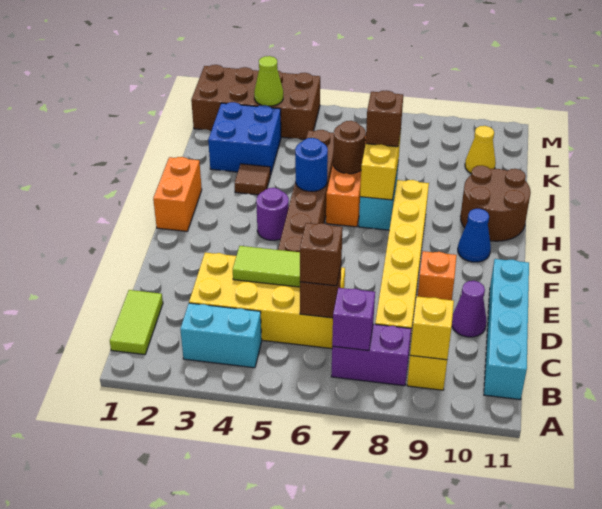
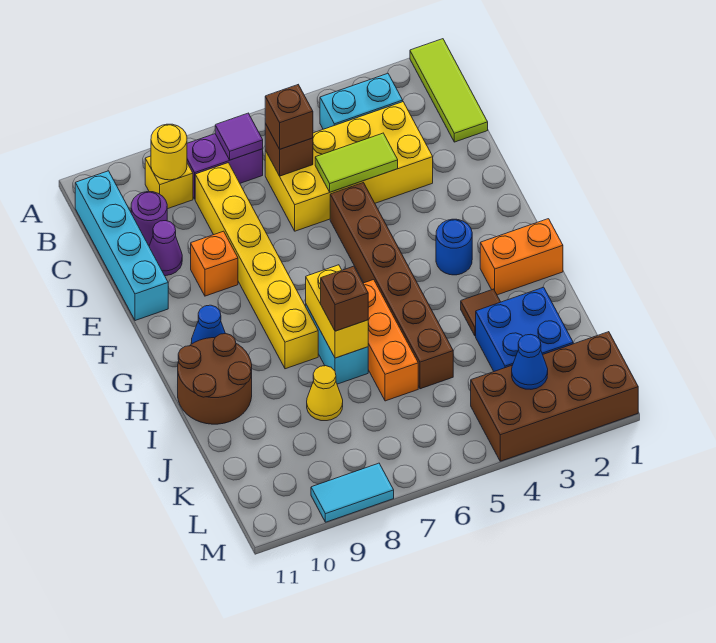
lime tile B1:C1 level 1 -> lime tile A1:C1 level 1
purple brick B7 level 2 -> purple tile B7 level 2
yellow brick B9 level 2 -> yellow round brick B9 level 2
orange brick G1:H1 level 1 -> orange brick H1:H2 level 1
purple round brick G4 level 1 -> purple round brick C10 level 1
blue round brick H5 level 2 -> blue round brick G3 level 1
brown round brick I6 level 2 -> none
yellow cone K10 level 1 -> yellow cone J8 level 1
lime cone L3 level 2 -> blue cone L3 level 2
none -> cyan tile M8:M9 level 1

